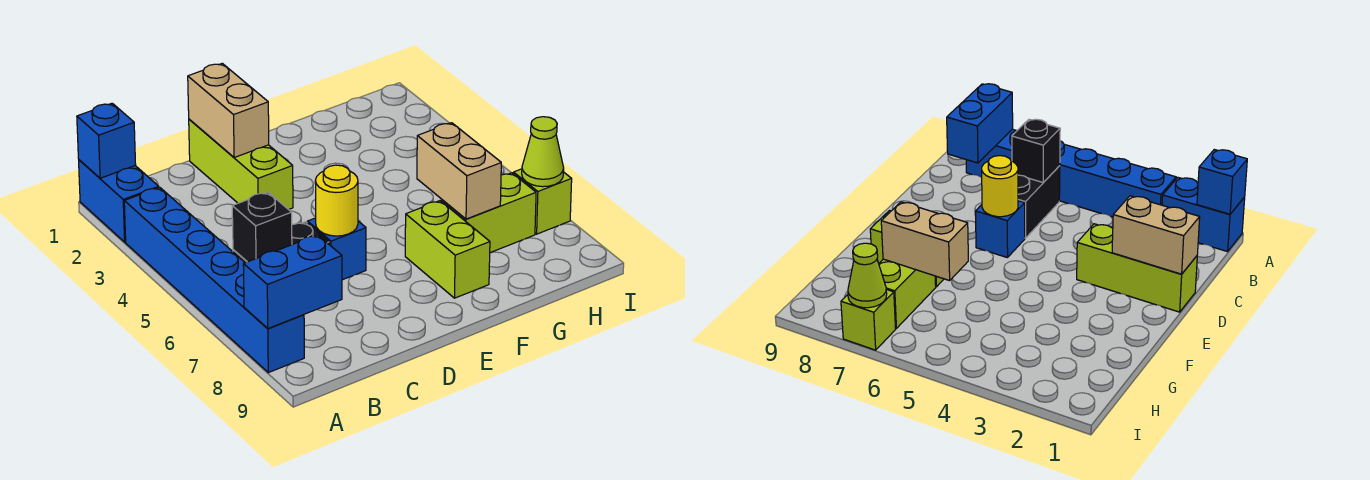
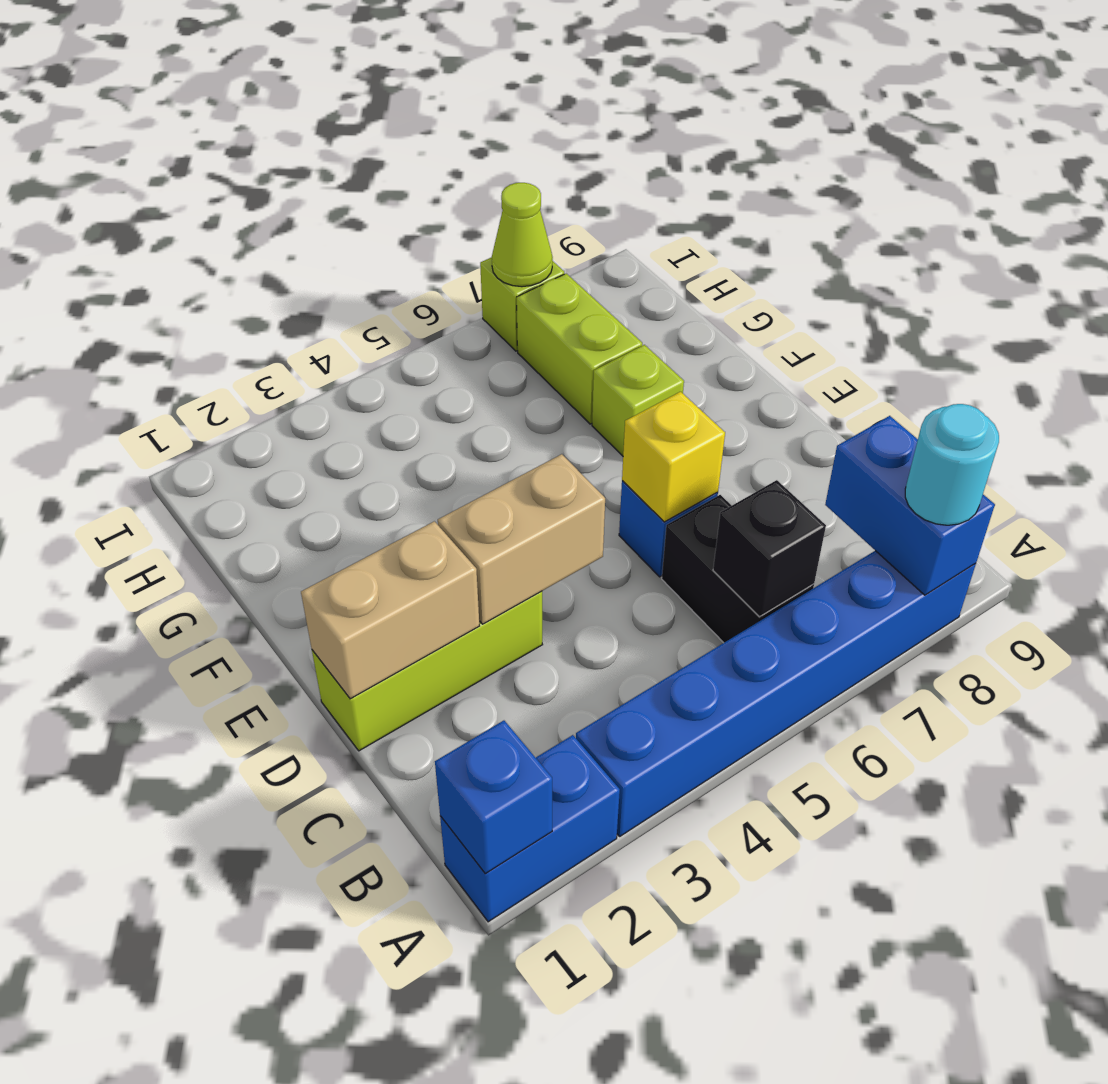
none -> cyan round brick A8 level 3
yellow round brick D6 level 2 -> yellow brick D6 level 2
lime brick F7:F8 level 1 -> lime brick F7 level 1
tan brick G6:G7 level 2 -> tan brick D3:D4 level 2

